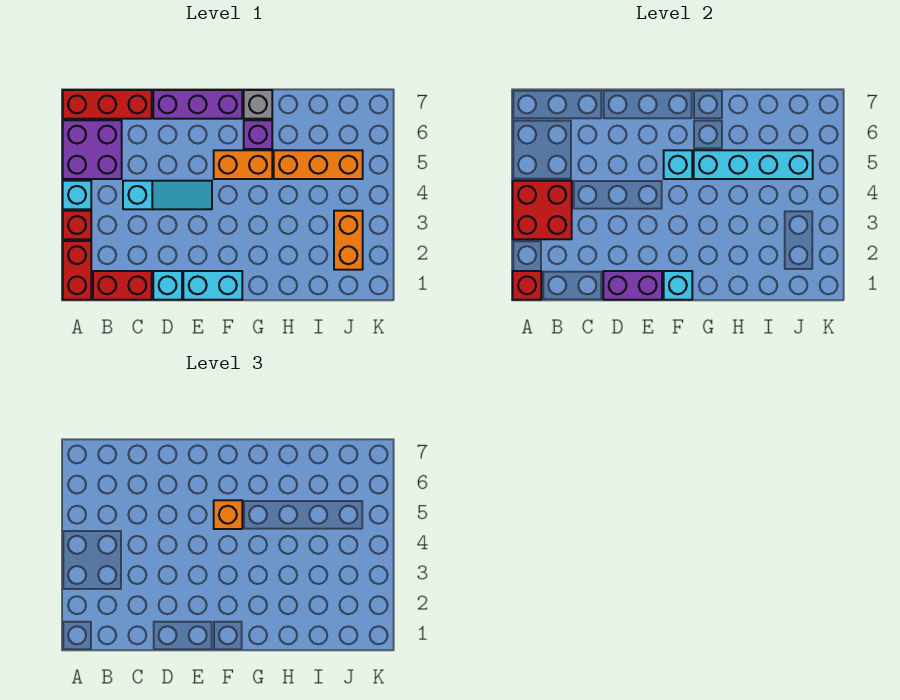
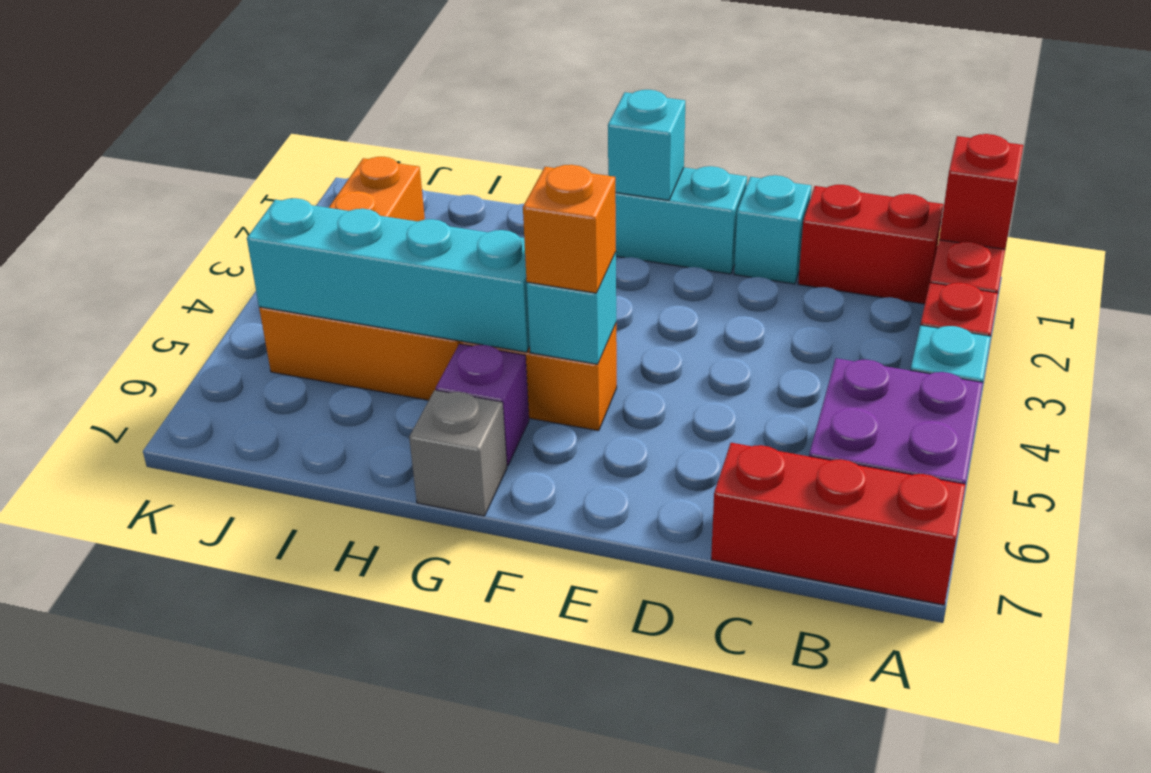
red brick A3:B4 level 2 -> none
cyan slope C4:E4 level 1 top C -> none
purple brick D1:E1 level 2 -> none
purple brick D7:F7 level 1 -> none

